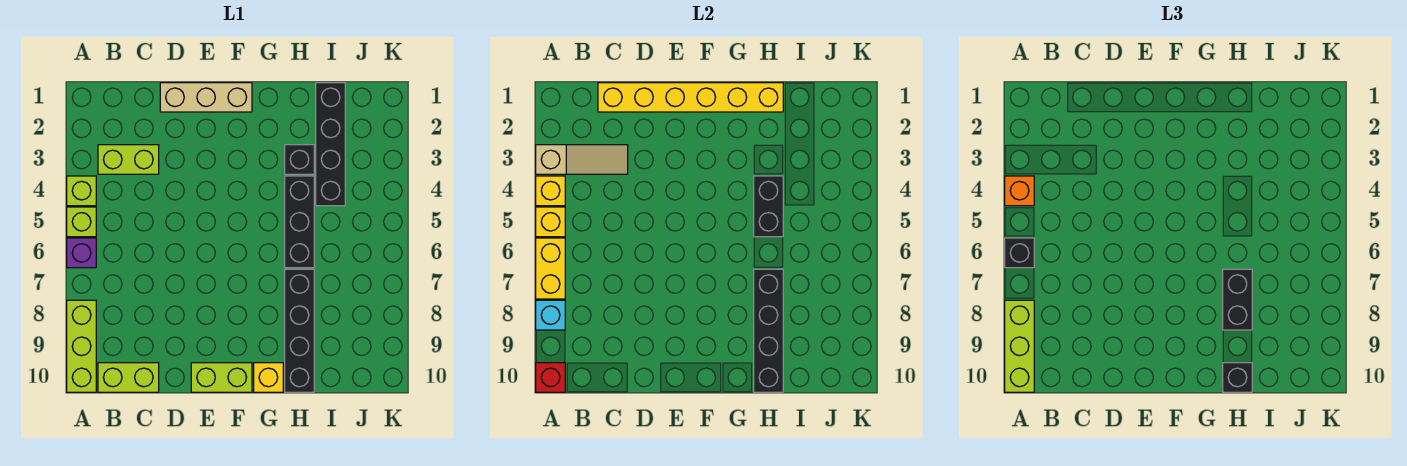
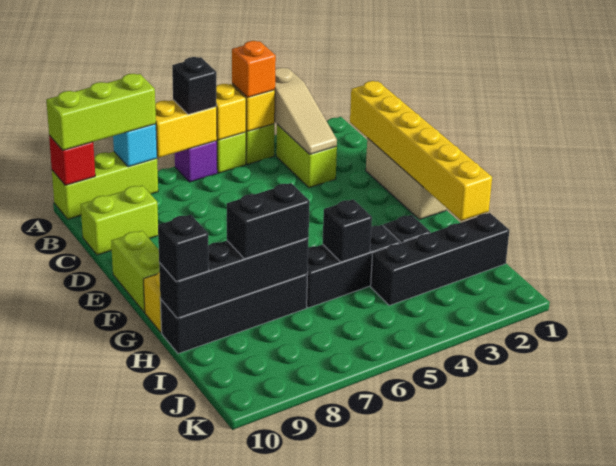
lime brick B10:C10 level 1 -> lime brick C9:C10 level 1
black brick H4:H5 level 2 -> black brick H5 level 2

